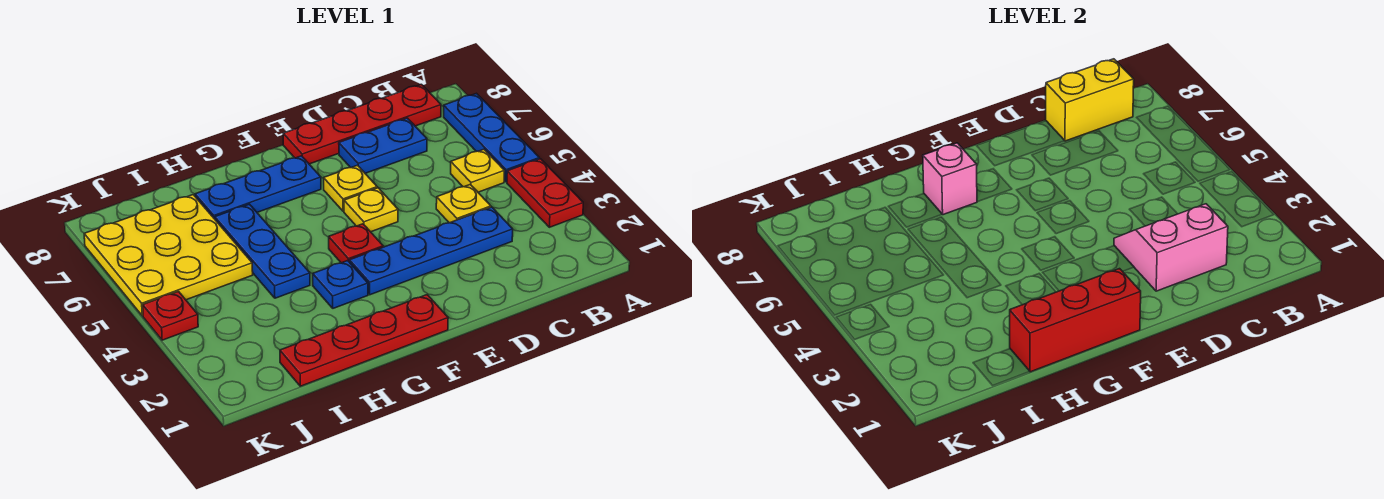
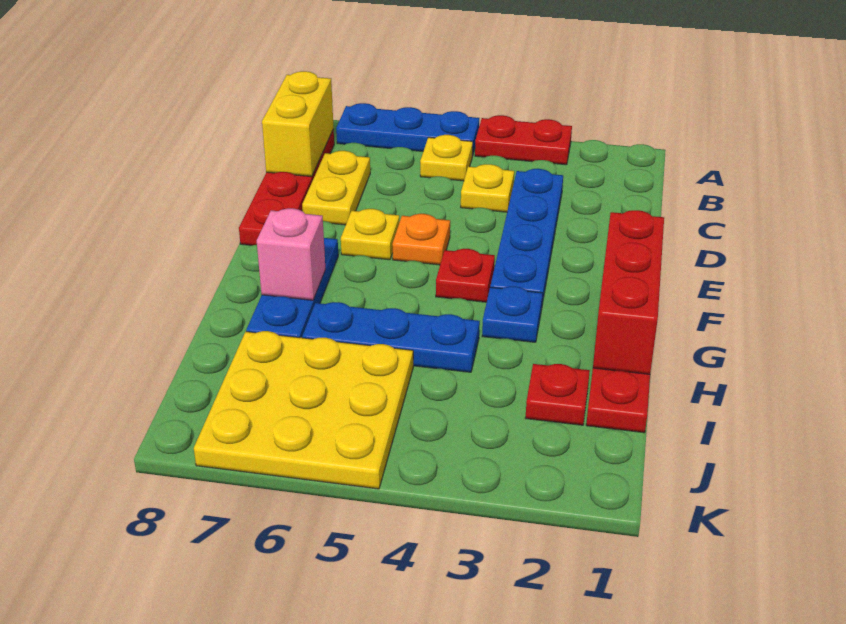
pink slope C2:D3 level 2 top 2 -> none
blue plate C7:D7 level 1 -> yellow plate C7:D7 level 1
yellow plate E5 level 1 -> orange plate E5 level 1
red plate K4 level 1 -> red plate I2 level 1

